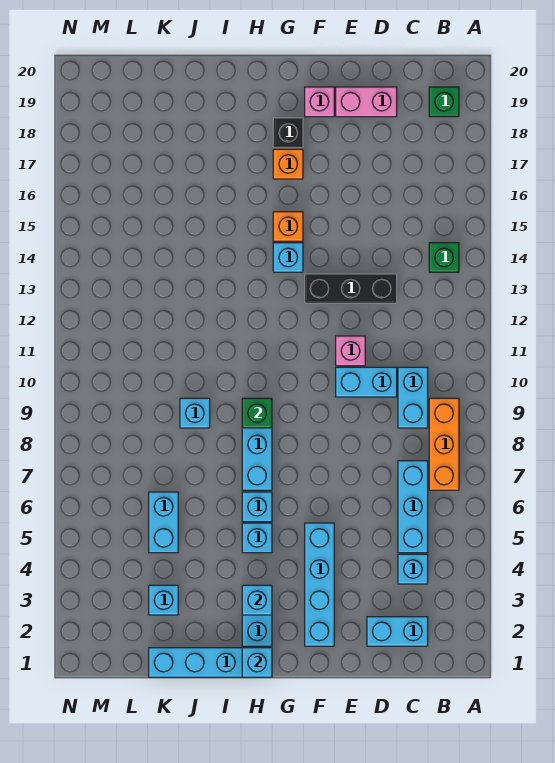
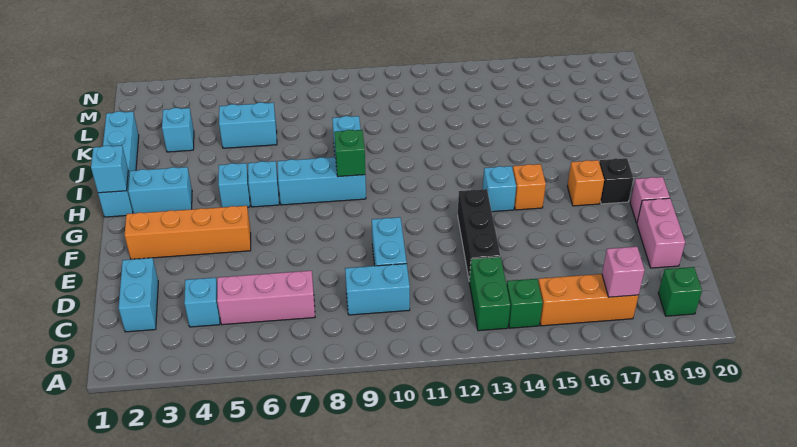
orange brick B7:B9 level 1 -> orange brick B15:B17 level 1
none -> green brick B13:C13 level 1
cyan brick C5:C7 level 1 -> pink brick C5:C7 level 1
pink brick E11 level 1 -> pink brick B17 level 2
cyan brick F2:F5 level 1 -> orange brick F2:F5 level 1
cyan brick H3 level 2 -> none

